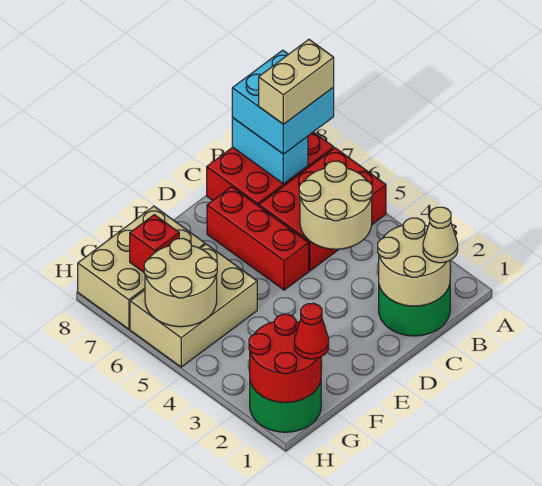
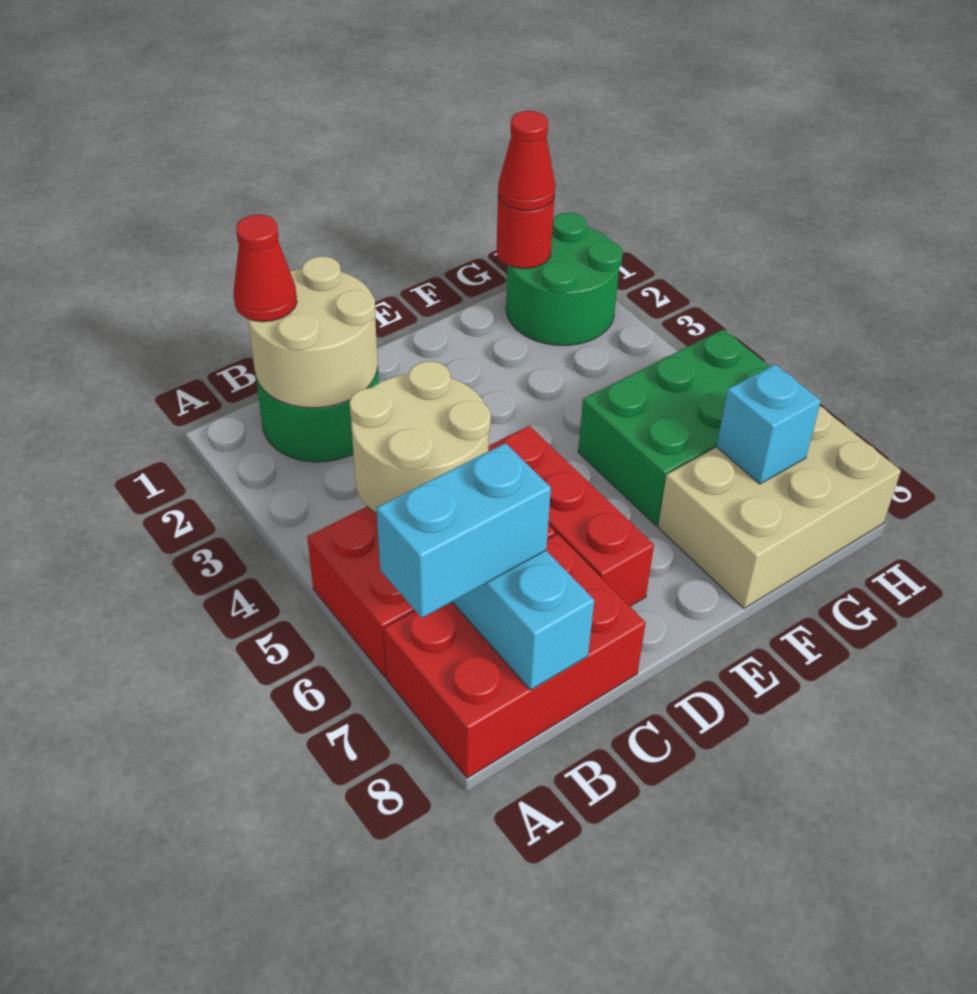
cyan brick A7:B8 level 3 -> cyan brick A7:B7 level 3
tan brick A7:B7 level 4 -> none
tan cone B1 level 3 -> red cone B1 level 3
tan brick F5:H6 level 1 -> green brick F5:H6 level 1
red round brick G1:H2 level 2 -> red round brick G1 level 2
tan round brick G5:H6 level 2 -> none
red brick G7 level 2 -> cyan brick G7 level 2

